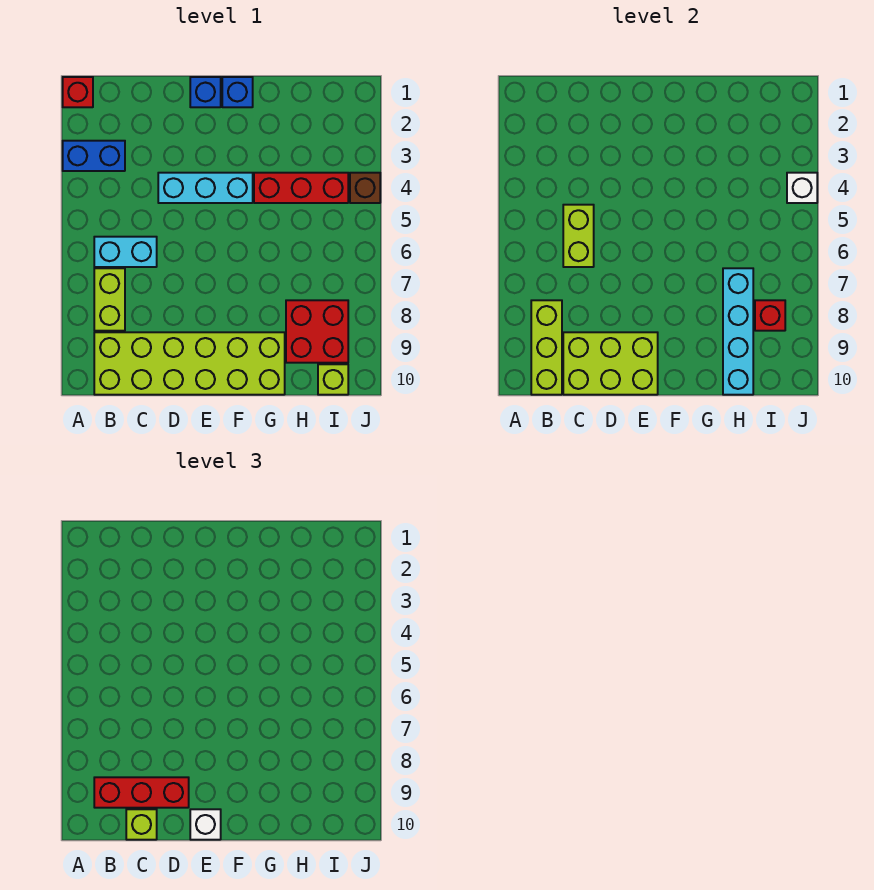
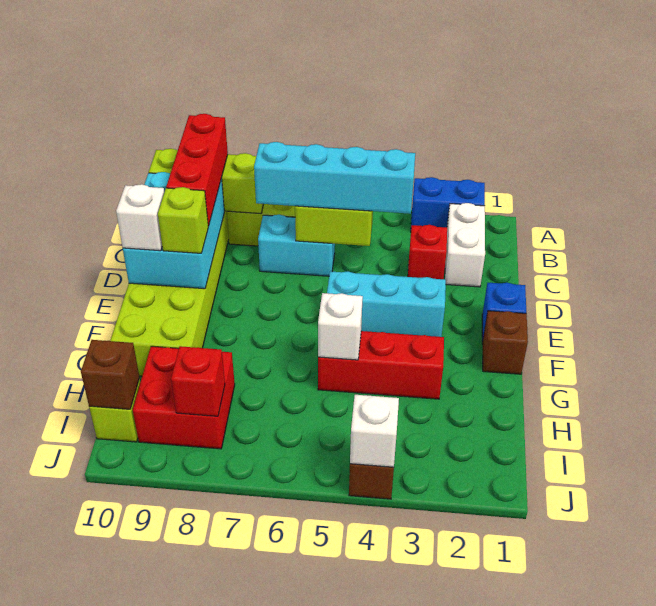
red brick A1 level 1 -> red brick C3 level 1
blue brick A3:B3 level 1 -> blue brick A2:A3 level 1
none -> white brick B2:C2 level 1
cyan brick B6:C6 level 1 -> cyan brick C6:C7 level 1
lime brick C9:E10 level 2 -> cyan brick C9:E10 level 2
lime brick C10 level 3 -> lime brick E9 level 3
cyan brick D4:F4 level 1 -> cyan brick E3:E5 level 1
blue brick F1 level 1 -> brown brick F1 level 1
red brick G4:I4 level 1 -> red brick G3:G5 level 1
none -> white brick G5 level 2
cyan brick H7:H10 level 2 -> cyan brick C4:C7 level 3
none -> brown brick I10 level 2

